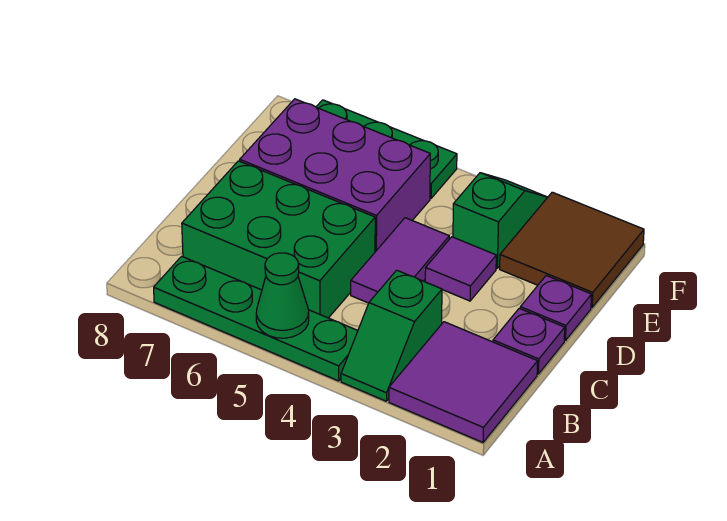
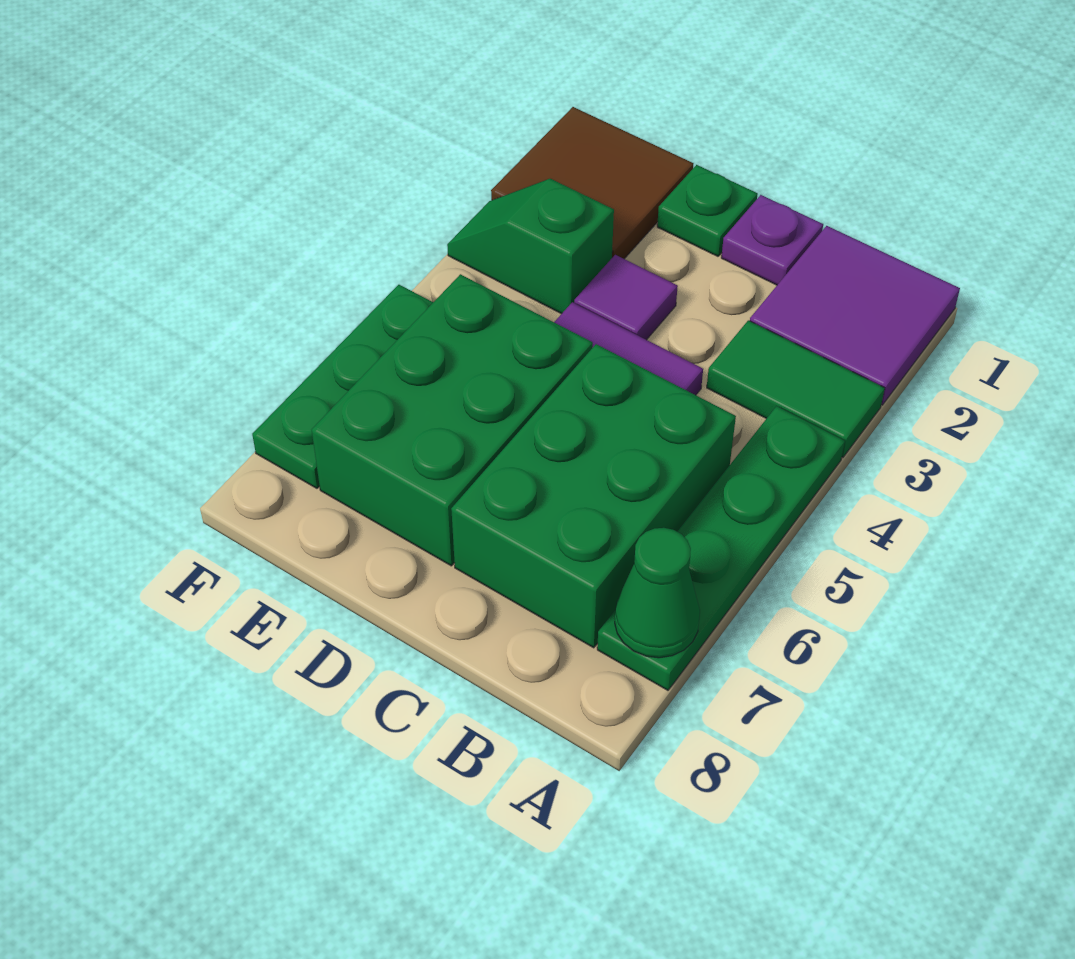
green slope A3:B3 level 1 top B -> green tile A3:B3 level 1
green cone A5 level 2 -> green cone A7 level 2
purple plate D1 level 1 -> green plate D1 level 1
purple brick D5:E7 level 1 -> green brick D5:E7 level 1

